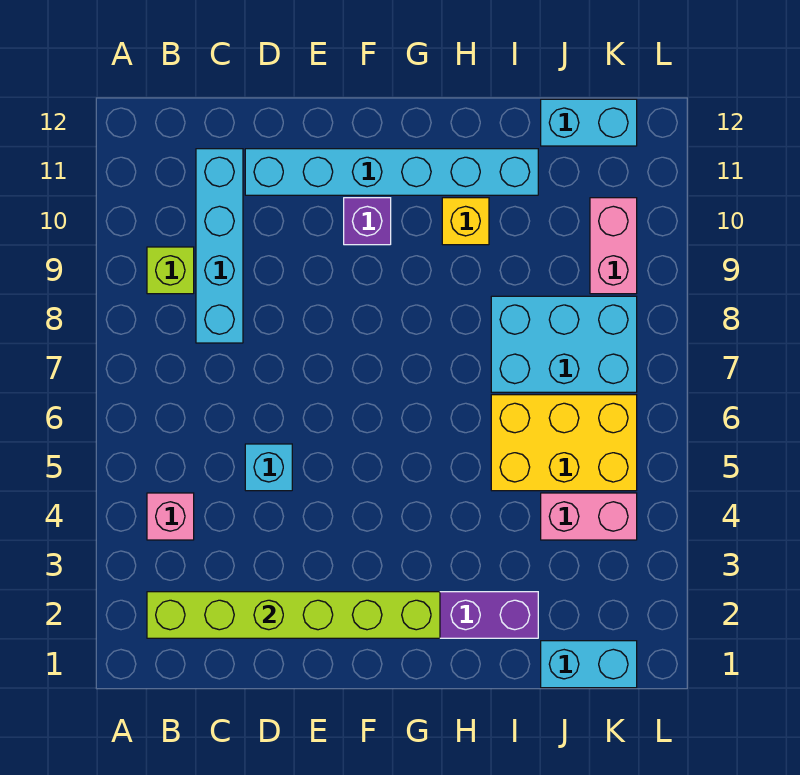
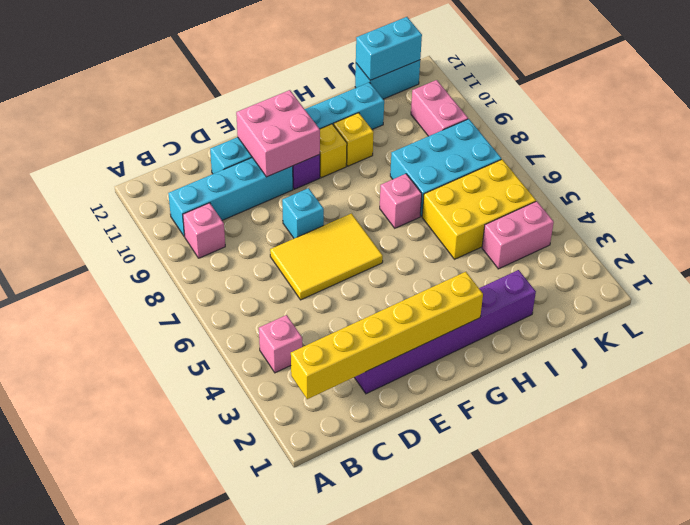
lime brick B2:G2 level 2 -> yellow brick B2:G2 level 2
lime brick B9 level 1 -> pink brick B9 level 1
cyan brick C8:C11 level 1 -> cyan brick B10:E10 level 1
cyan brick D5 level 1 -> cyan brick E8 level 1
none -> yellow tile D6:F7 level 1
none -> pink brick E10:F11 level 2
none -> yellow brick G10 level 1
none -> pink brick H7 level 1
cyan brick J1:K1 level 1 -> cyan brick J12:K12 level 2

